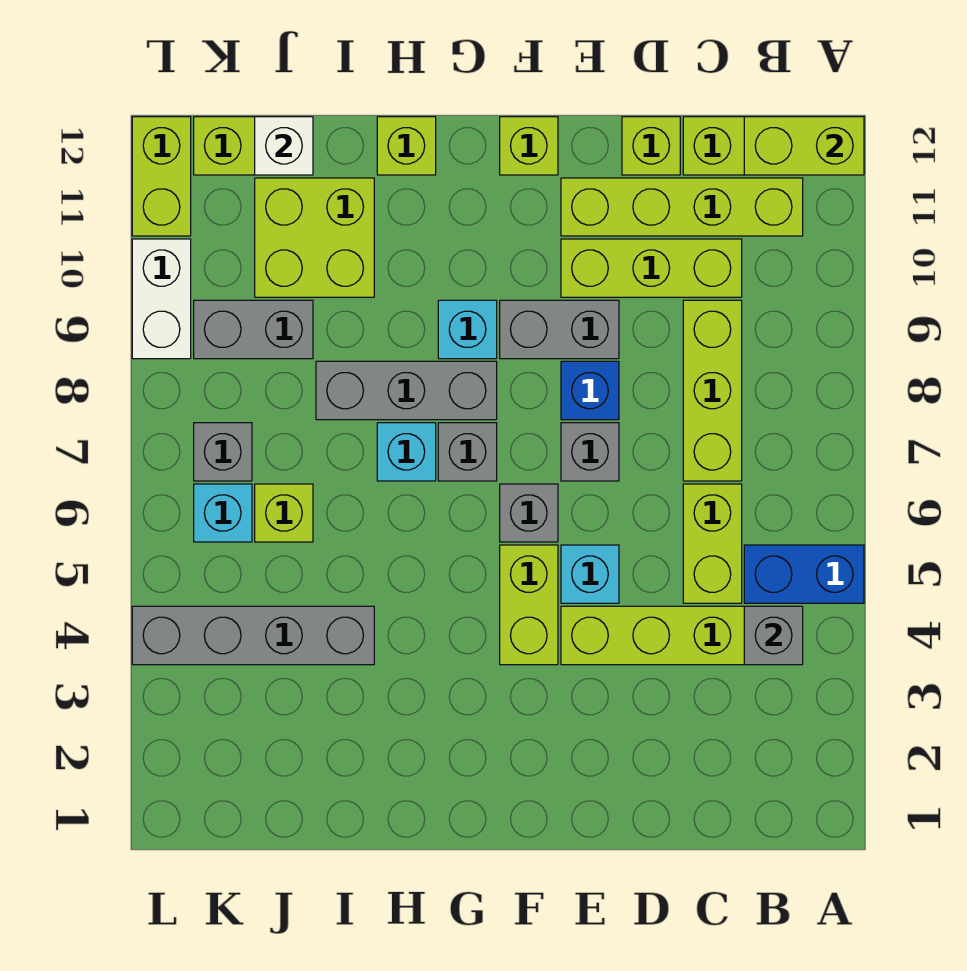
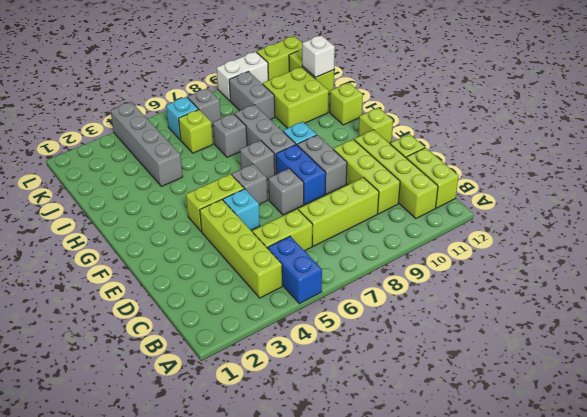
lime brick A12:B12 level 2 -> none
grey brick B4 level 2 -> grey brick I7 level 1
blue brick E8 level 1 -> blue brick E8:F8 level 1
cyan brick H7 level 1 -> none

